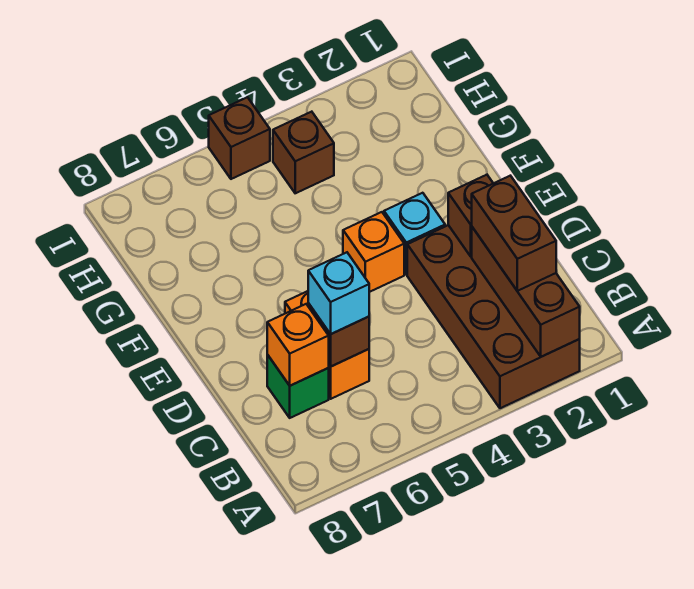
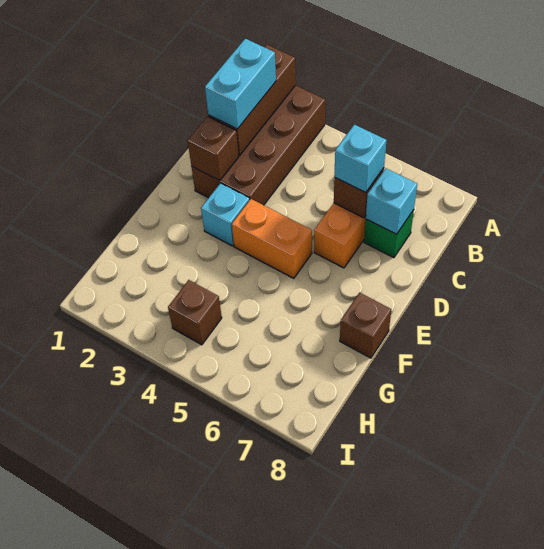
brown brick B2:C2 level 3 -> cyan brick B2:C2 level 3
orange brick C7 level 2 -> cyan brick C7 level 2
orange brick E4 level 1 -> orange brick E4:E5 level 1
brown brick I5 level 1 -> brown brick F8 level 1

